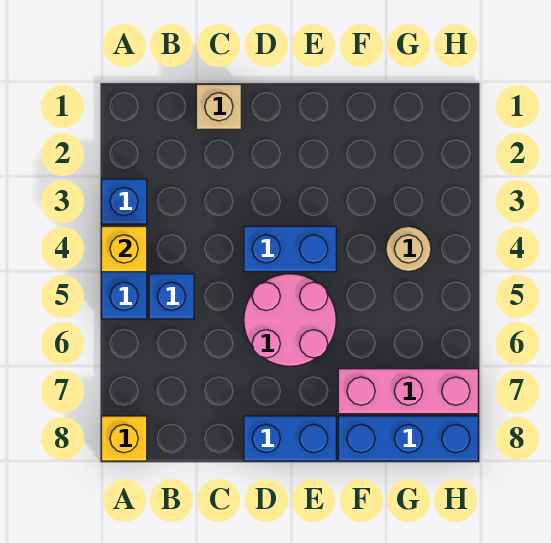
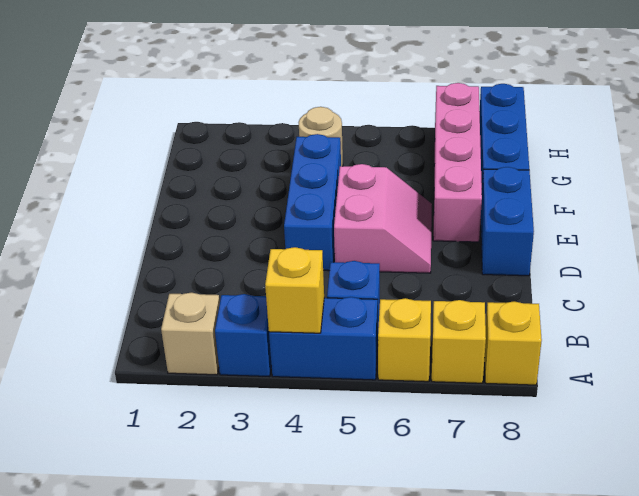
none -> yellow brick A6 level 1
none -> yellow brick A7 level 1
tan brick C1 level 1 -> tan brick A2 level 1
blue brick D4:E4 level 1 -> blue brick D4:F4 level 1
pink round brick D5:E6 level 1 -> pink slope D5:E6 level 1 top 5
pink brick F7:H7 level 1 -> pink brick E7:H7 level 1

